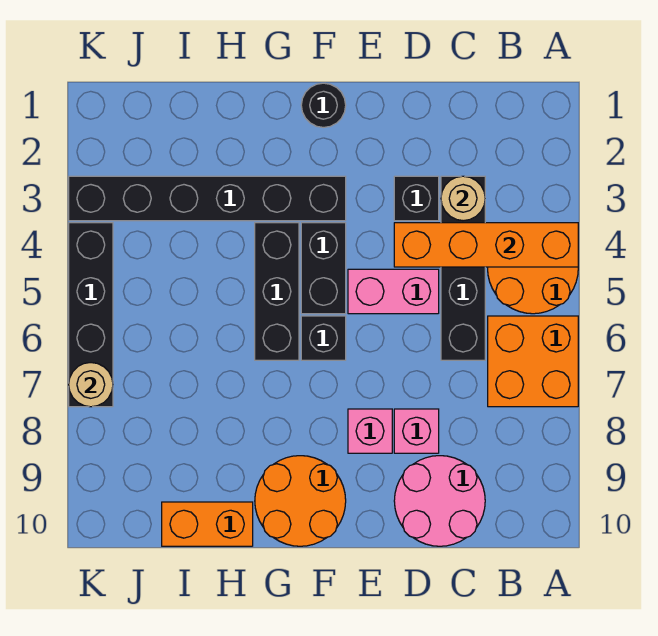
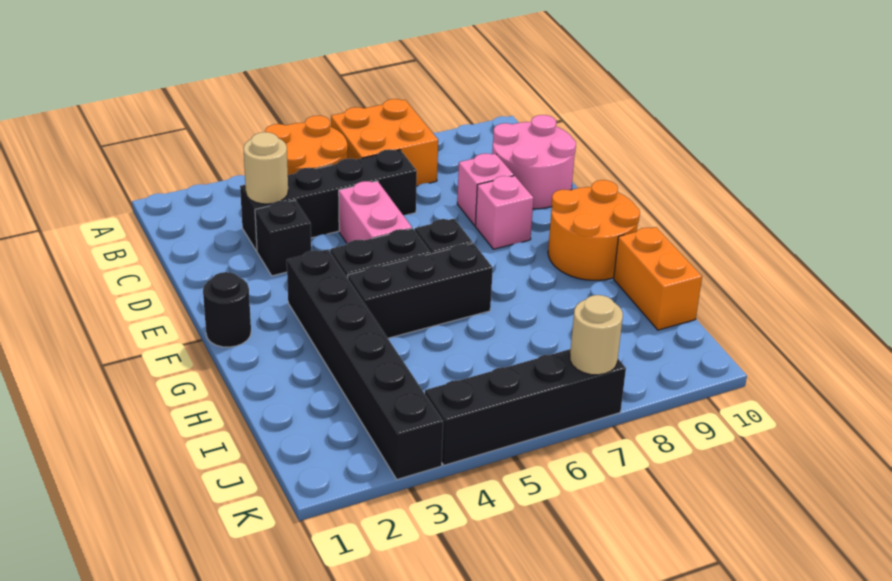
orange brick A4:D4 level 2 -> none

